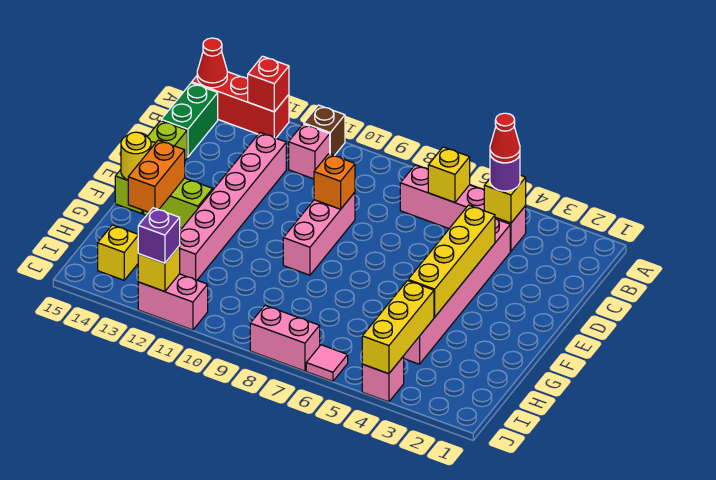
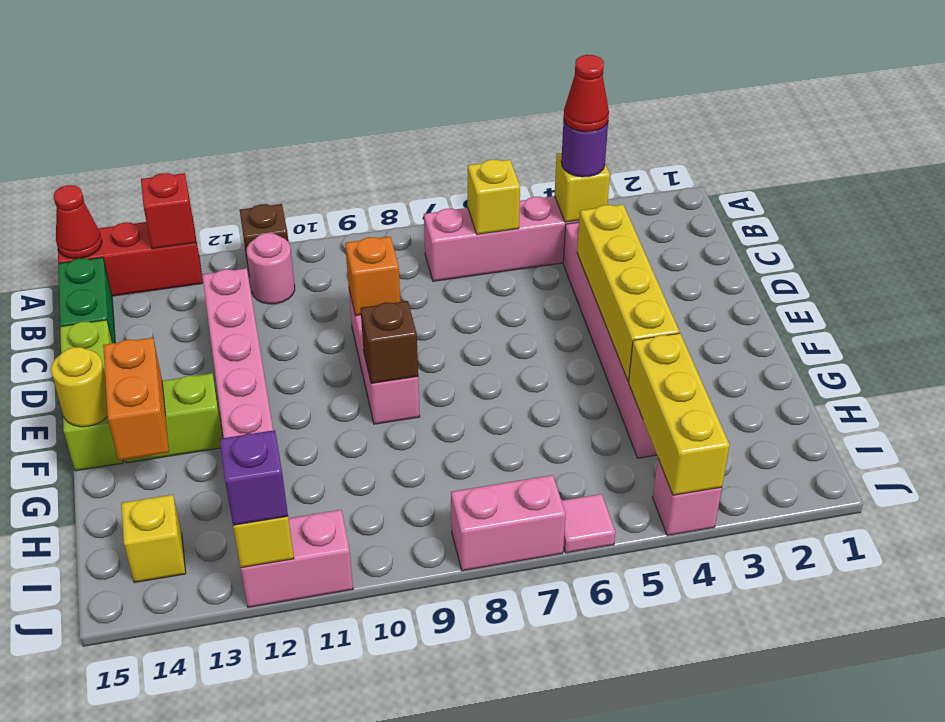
pink brick B11 level 1 -> pink round brick B11 level 1
none -> brown brick F9 level 2

